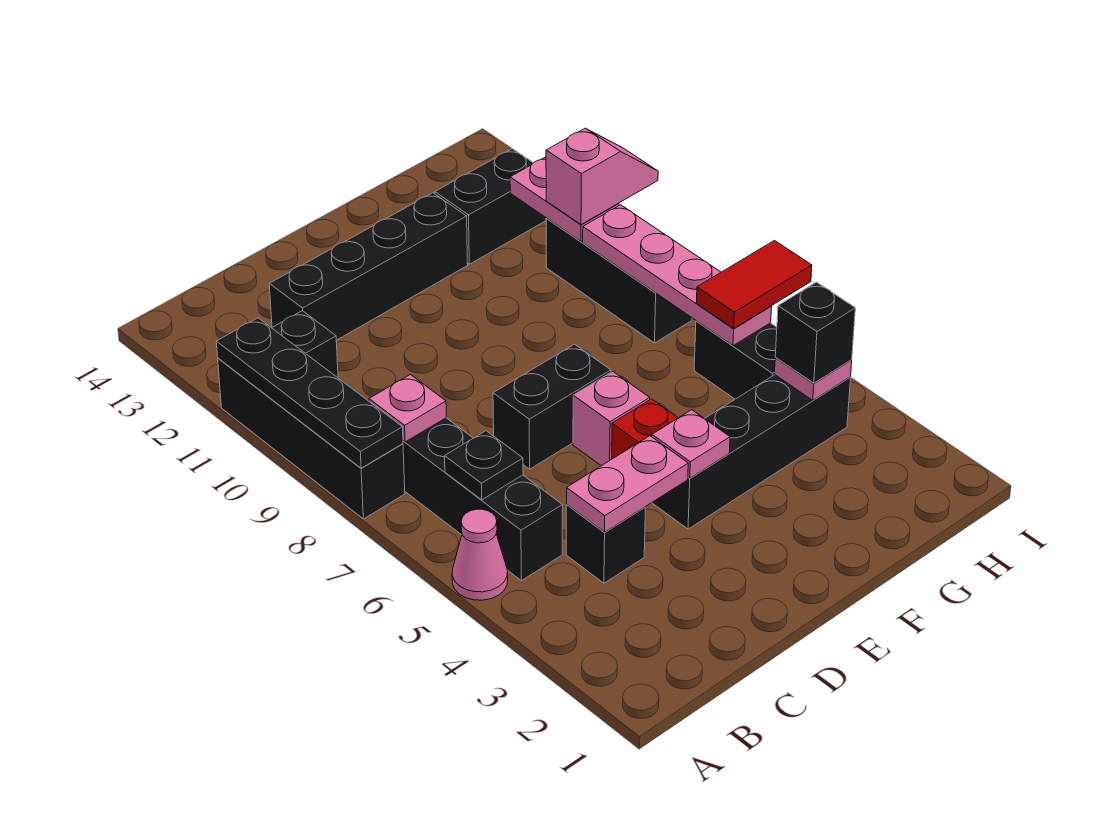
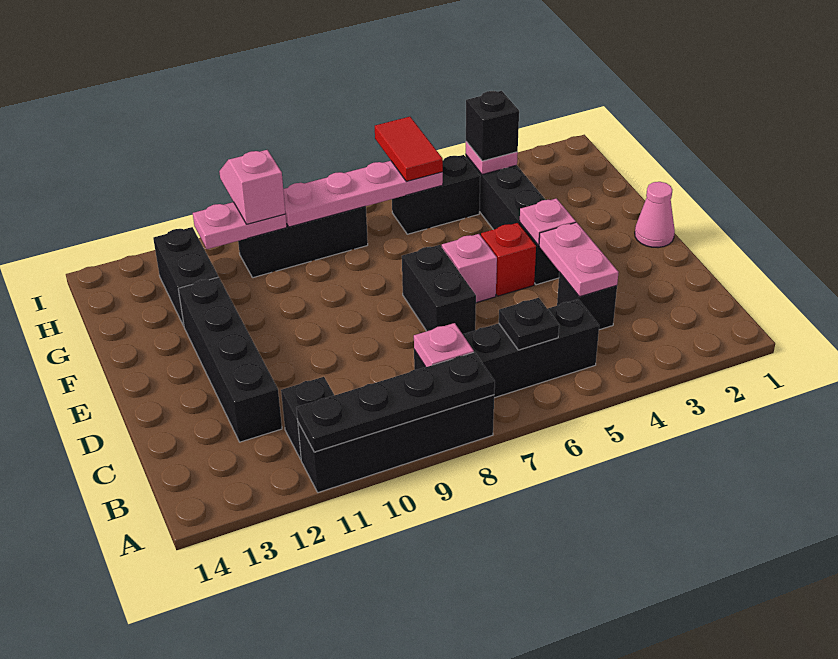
pink cone A5 level 1 -> pink cone E1 level 1

